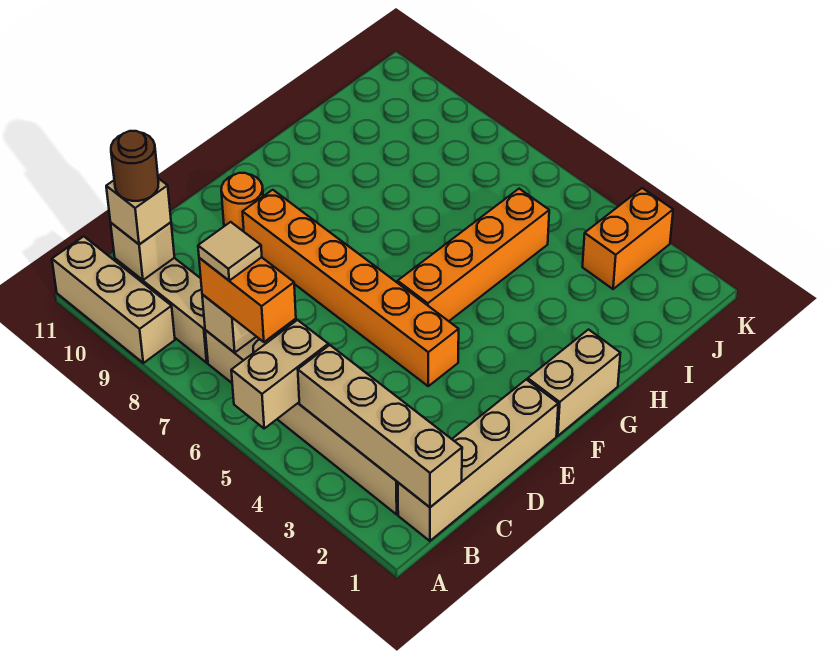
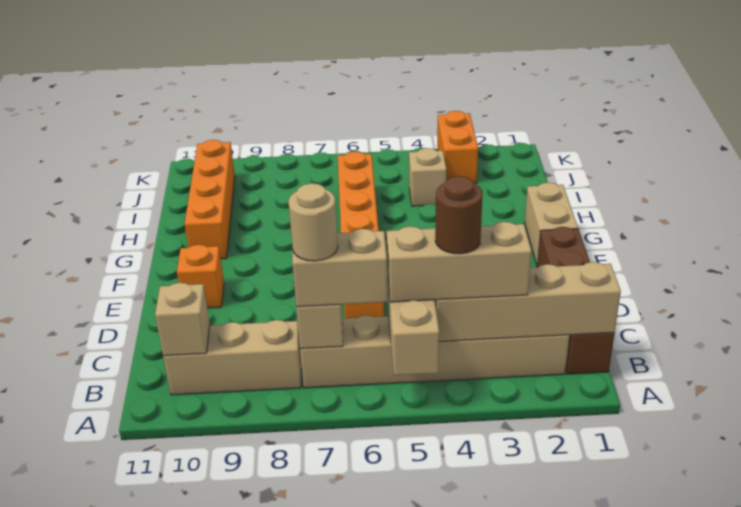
tan brick A9:A11 level 1 -> tan brick B3:B5 level 3
tan brick B1:E1 level 1 -> brown brick B1:E1 level 1
orange brick B6:B7 level 3 -> tan brick B6:B7 level 3
tan tile B7 level 4 -> tan round brick B7 level 4
tan brick B10 level 3 -> tan brick I4 level 1
brown round brick B10 level 4 -> brown round brick B4 level 4
orange brick E4:E9 level 1 -> orange brick D6:I6 level 1
orange round brick E10 level 1 -> orange brick E10 level 1
orange brick F5:I5 level 1 -> orange brick G10:J10 level 1

